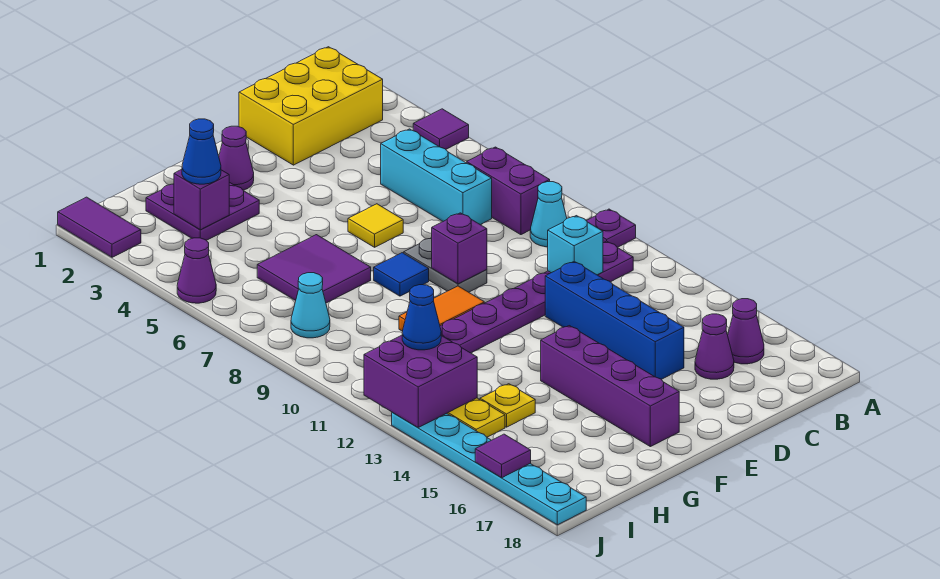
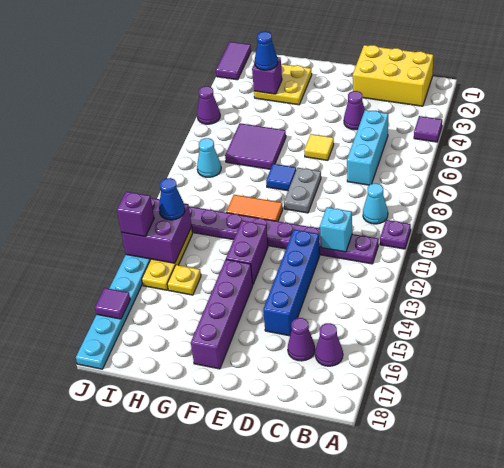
purple brick B7:B8 level 1 -> purple brick F12:F13 level 1
purple brick E9 level 2 -> purple brick J13 level 3
purple cone F2 level 1 -> purple cone D4 level 1
purple plate G2:H3 level 1 -> yellow plate G2:H3 level 1

